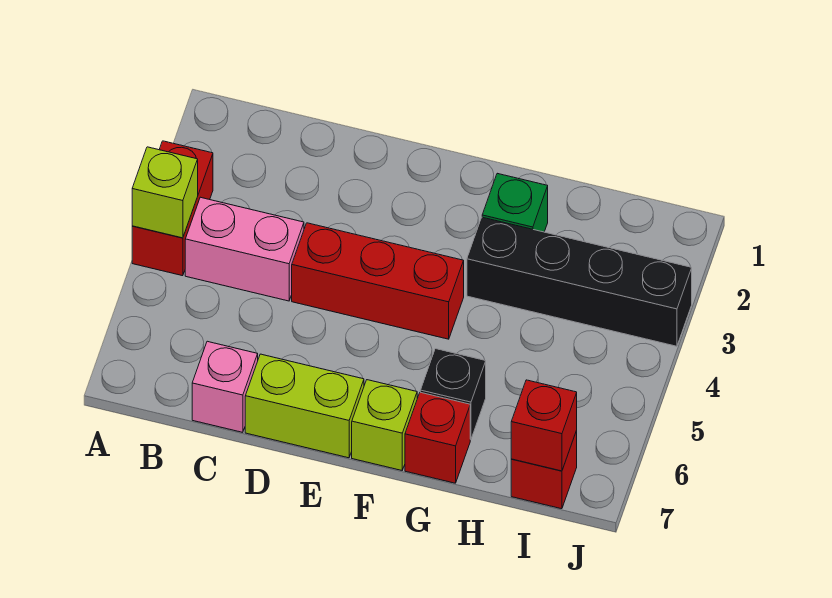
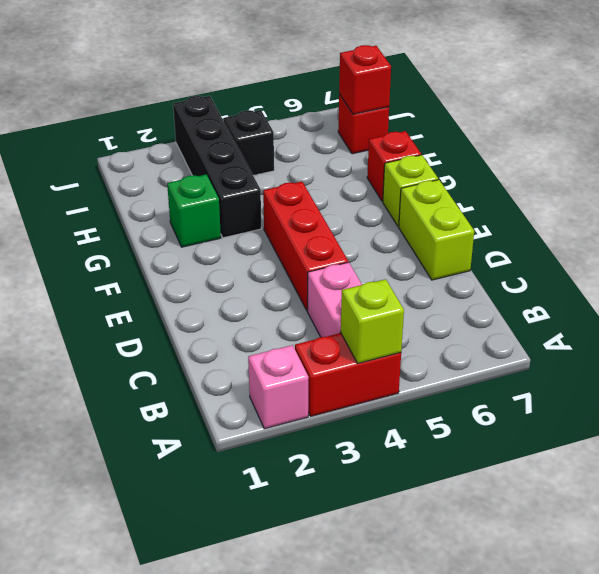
pink brick C7 level 1 -> pink brick A2 level 1
black brick G6 level 1 -> black brick I4 level 1

